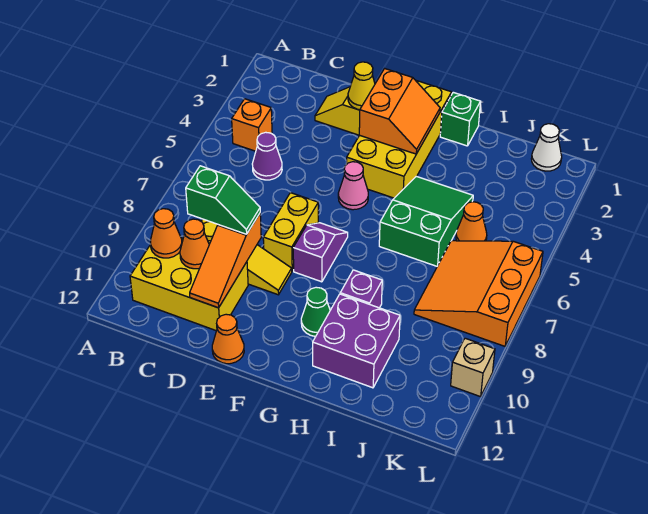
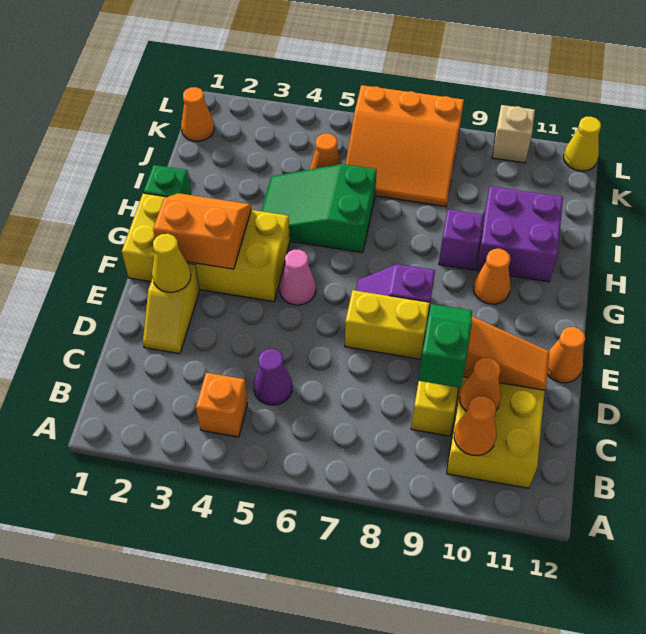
green cone G10 level 1 -> orange cone G10 level 1
white cone K1 level 1 -> orange cone K1 level 1
none -> yellow cone L12 level 1

